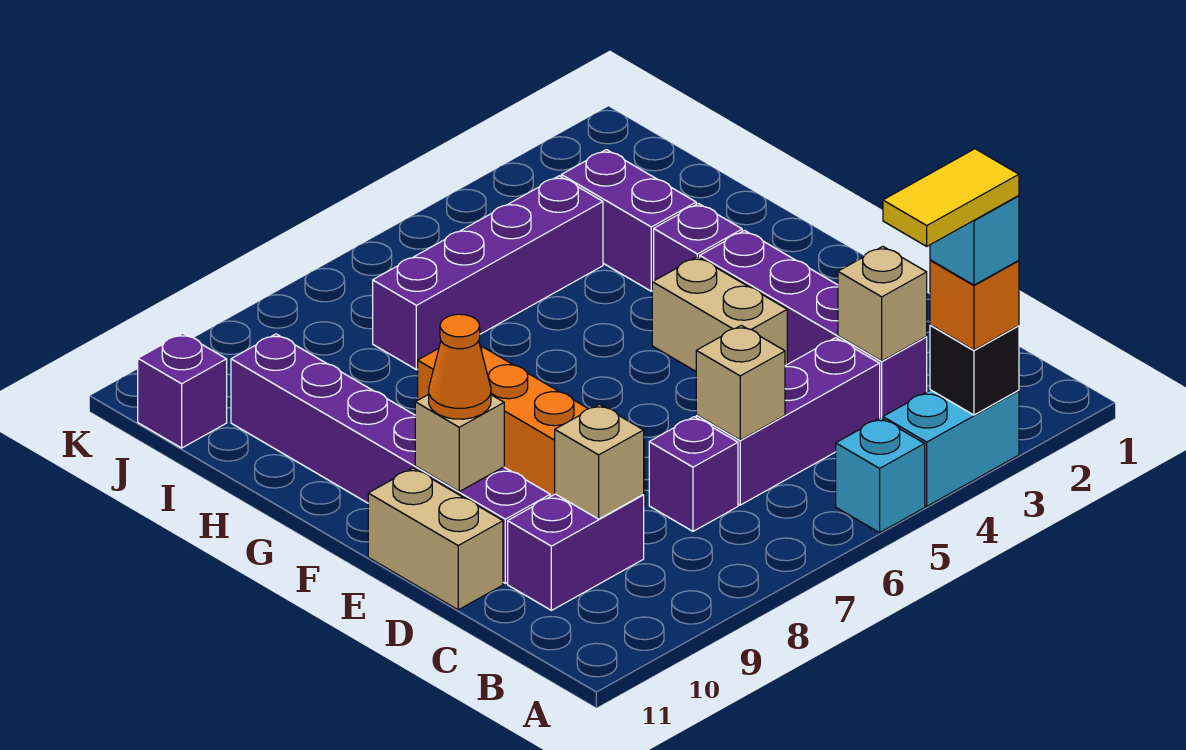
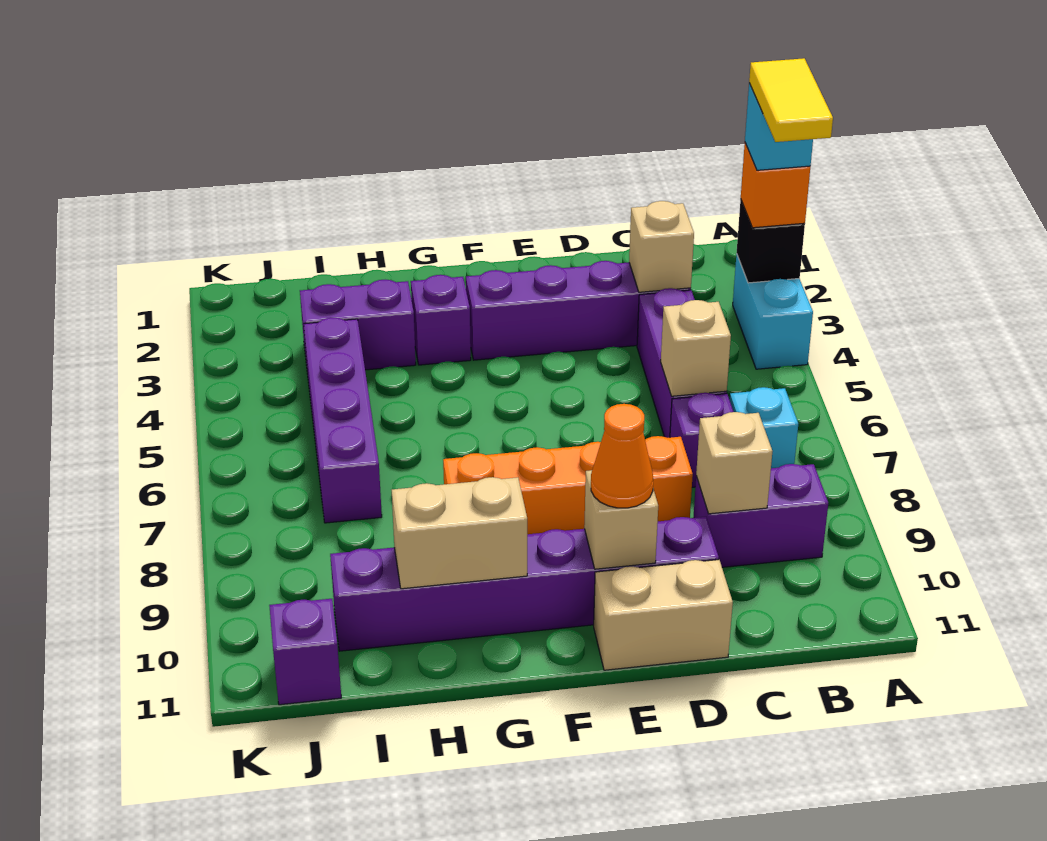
cyan brick A5 level 1 -> cyan brick B7 level 1
purple brick C9:C10 level 1 -> purple brick B9:C9 level 1
tan brick E4:F4 level 1 -> tan brick G10:H10 level 2

